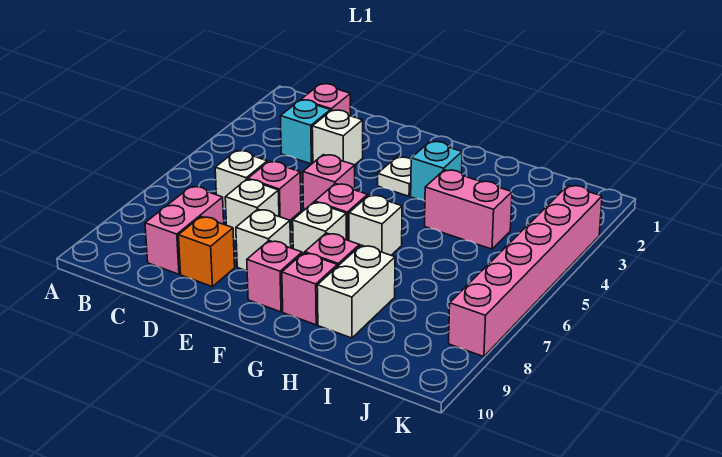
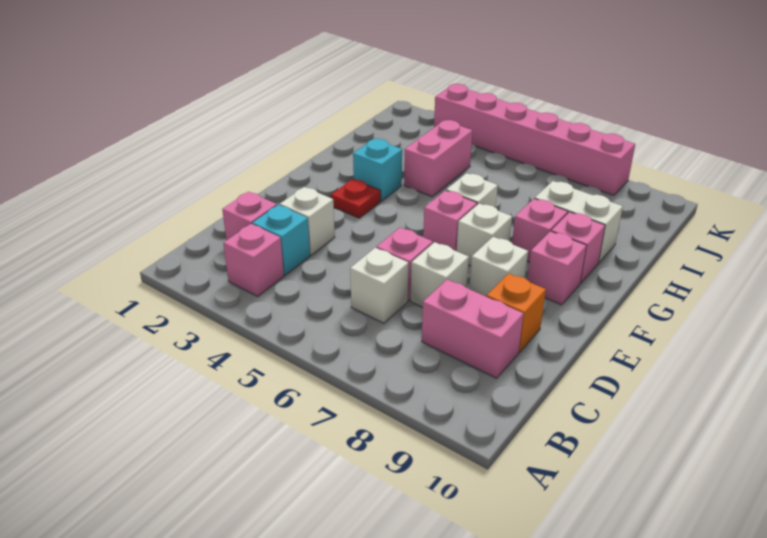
pink brick E5 level 1 -> pink brick B3 level 1
white plate F3 level 1 -> red plate F3 level 1

